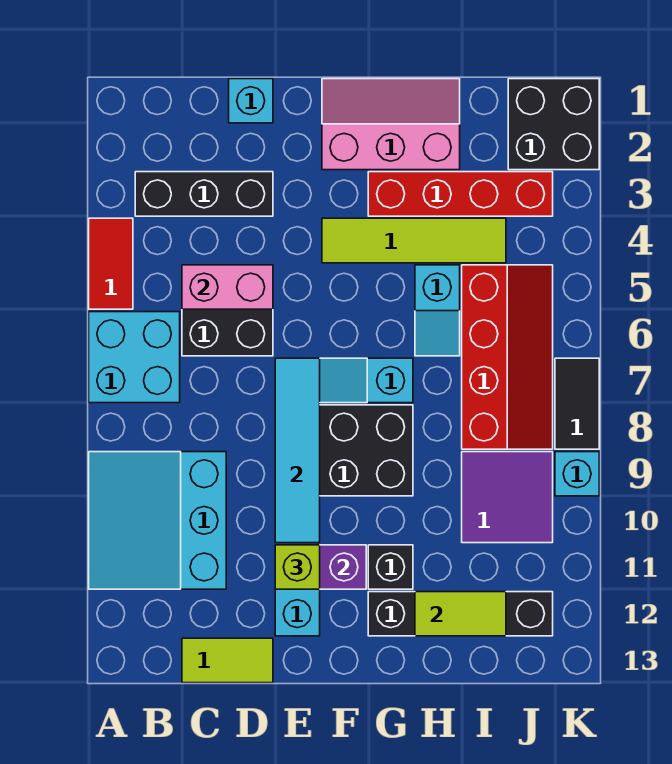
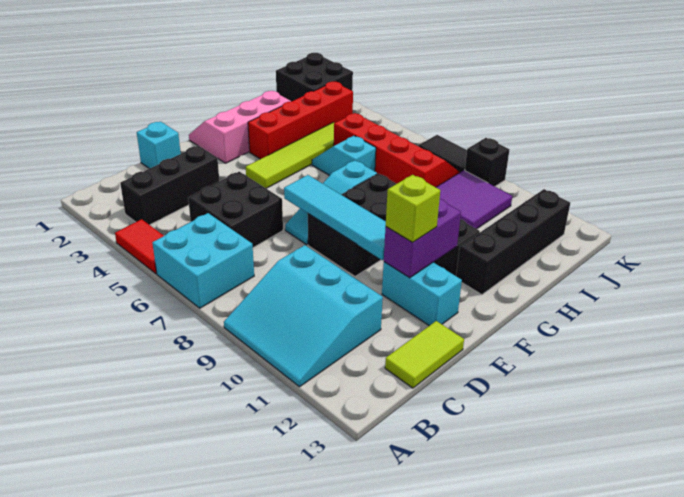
pink brick C5:D5 level 2 -> none
cyan slope H5:H6 level 1 top 5 -> cyan slope H5:H6 level 1 top 6
lime tile H12:I12 level 2 -> none
cyan brick K9 level 1 -> black brick K9 level 1

